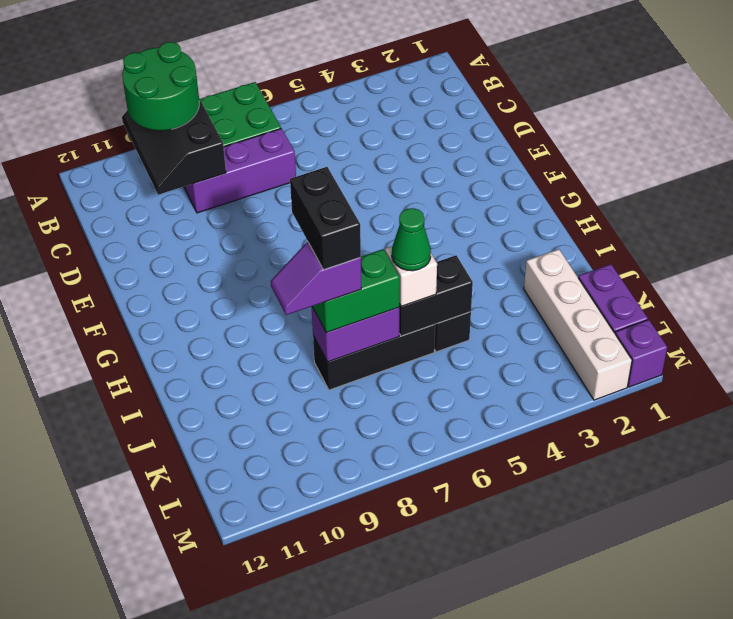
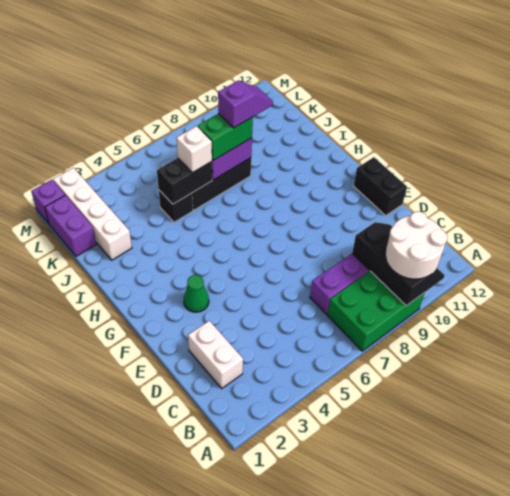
green round brick A9:B10 level 3 -> white round brick A9:B10 level 3
none -> white brick C2:D2 level 1
black brick I8:J8 level 5 -> black brick E12:F12 level 1
green cone J6 level 4 -> green cone F3 level 1

